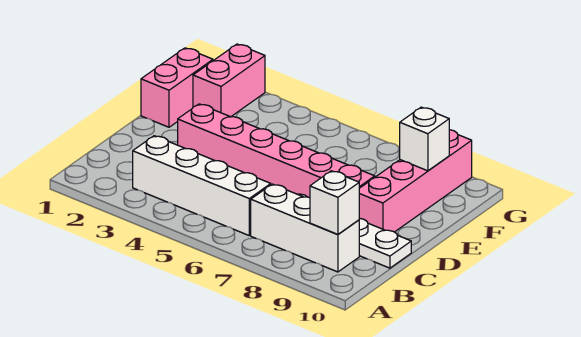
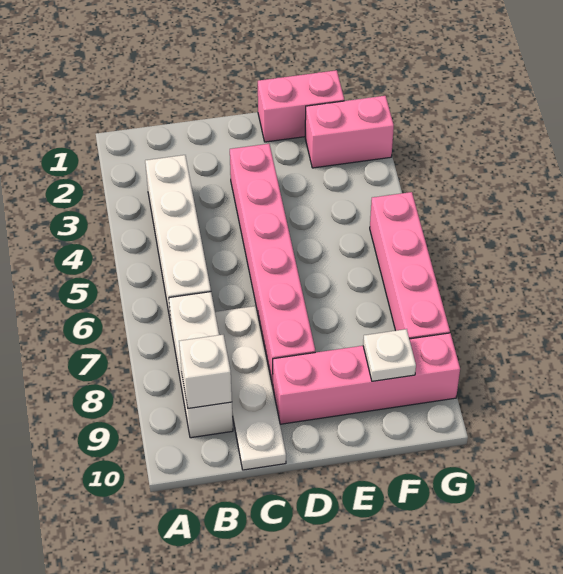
white brick F9 level 2 -> white plate F9 level 2
none -> pink brick G5:G8 level 1

